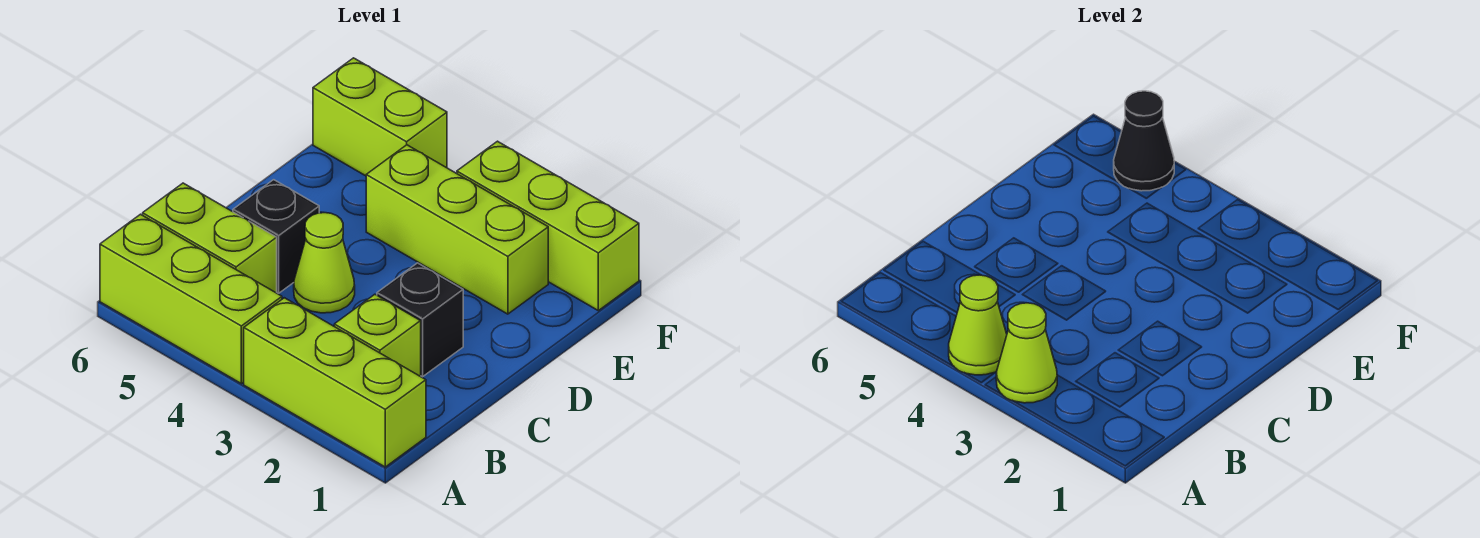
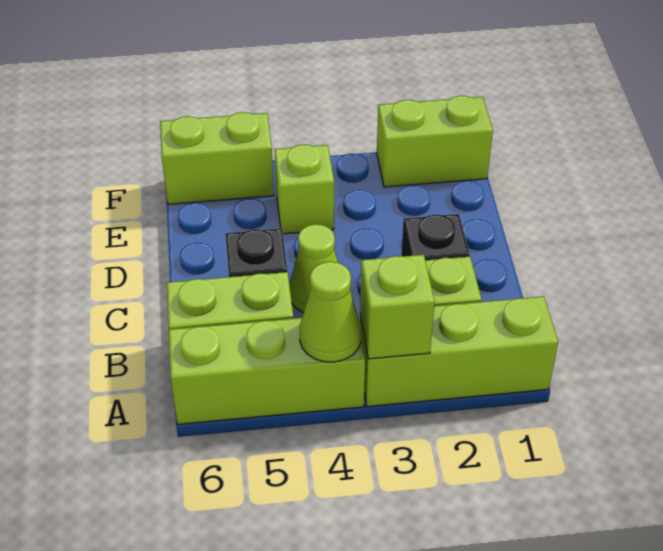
lime cone A3 level 2 -> lime brick A3 level 2
lime brick E2:E4 level 1 -> lime brick E4 level 1
lime brick F1:F3 level 1 -> lime brick F1:F2 level 1
black cone F5 level 2 -> none

